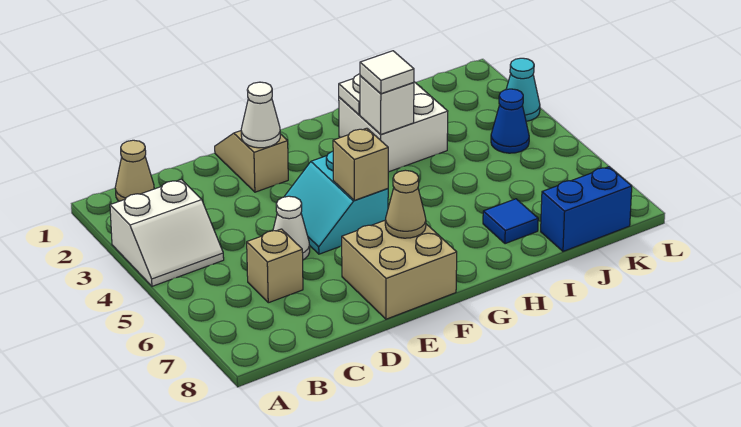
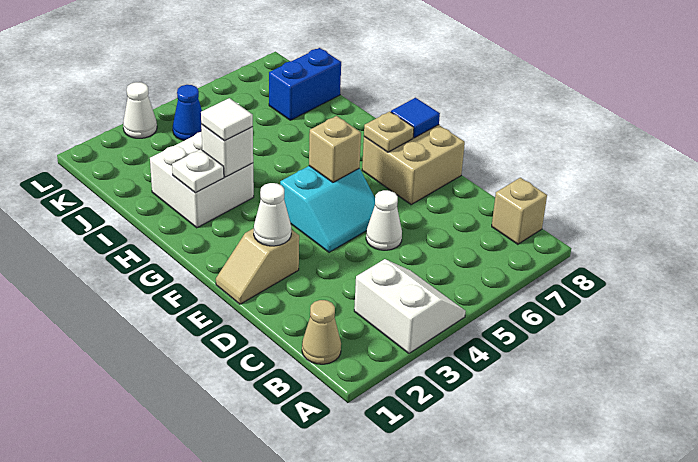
tan brick C6 level 1 -> tan brick B8 level 1
tan cone F7 level 2 -> tan plate F7 level 2
blue tile I7 level 1 -> blue tile F8 level 2
blue brick J8:K8 level 1 -> blue brick J7:J8 level 1
cyan cone L3 level 1 -> white cone L3 level 1

